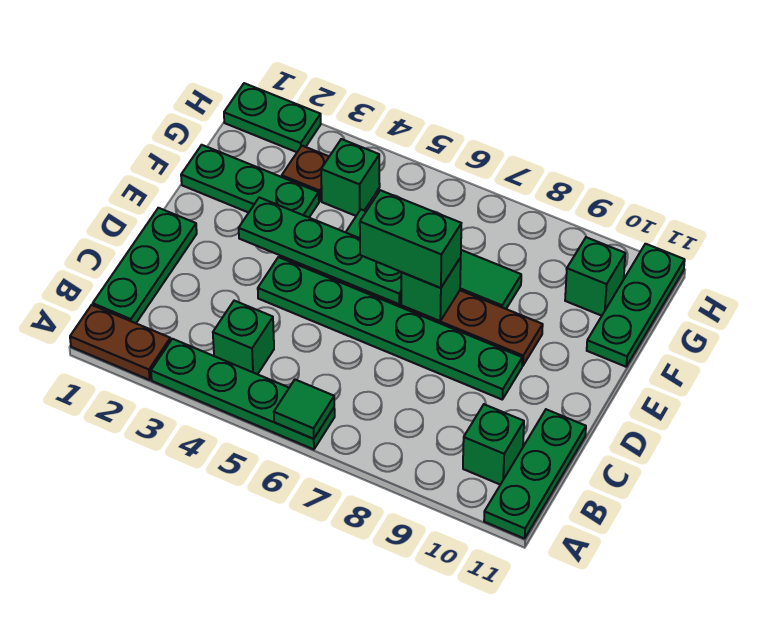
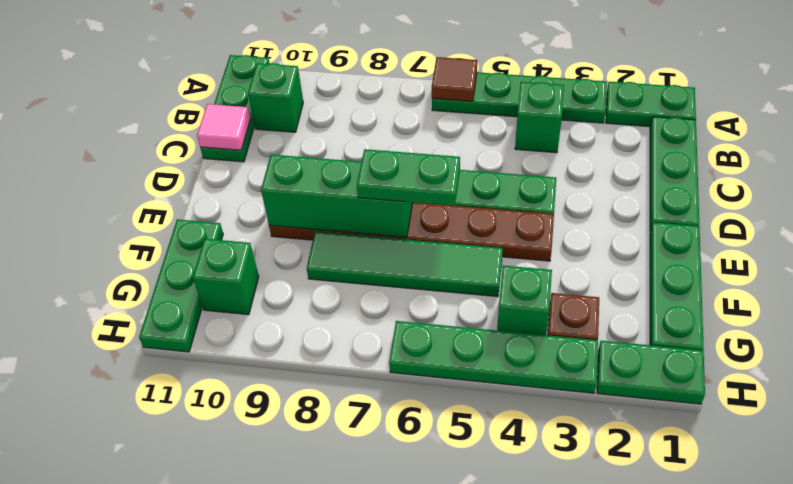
brown plate A1:A2 level 1 -> green plate A1:A2 level 1
green tile A6 level 2 -> brown tile A6 level 2
none -> pink tile C11 level 2
green plate E3:E6 level 2 -> green plate H3:H6 level 1
green brick E6:E7 level 3 -> green plate E6:E7 level 3
green brick E7 level 2 -> green brick E7:E9 level 2
green plate F1:F3 level 1 -> green plate E1:G1 level 1

